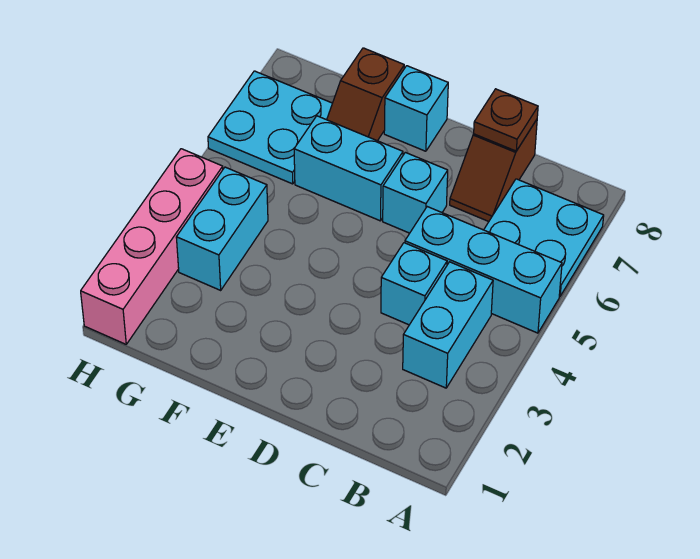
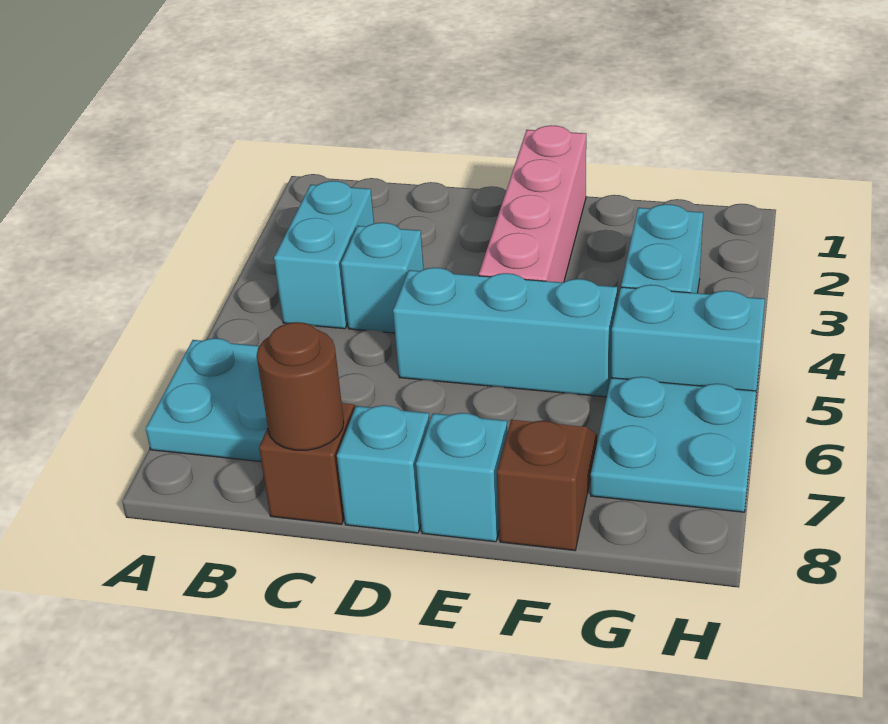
cyan brick A5:C5 level 1 -> cyan brick D5:F5 level 1
brown plate C8 level 2 -> brown round brick C8 level 2
cyan brick D6 level 1 -> cyan brick D8 level 1
cyan brick E6:F6 level 1 -> cyan brick G5:H5 level 1
pink brick H1:H4 level 1 -> pink brick E1:E4 level 1

